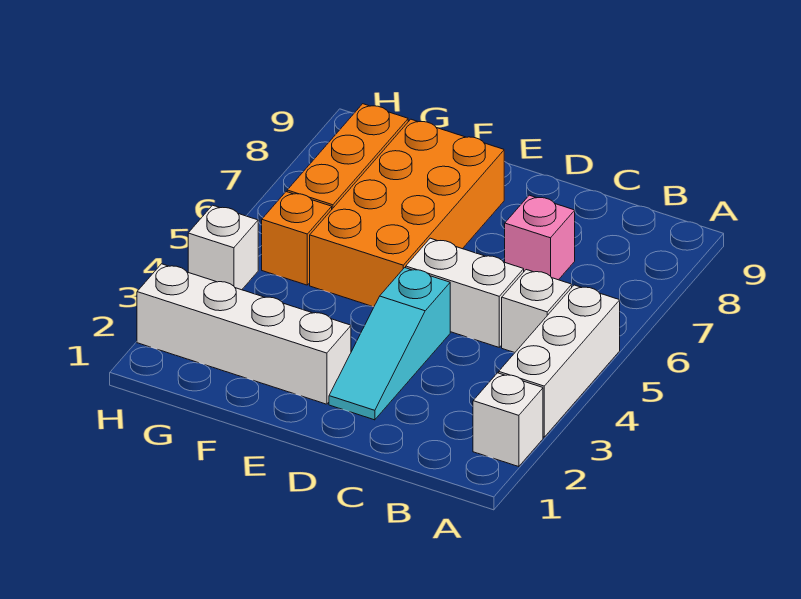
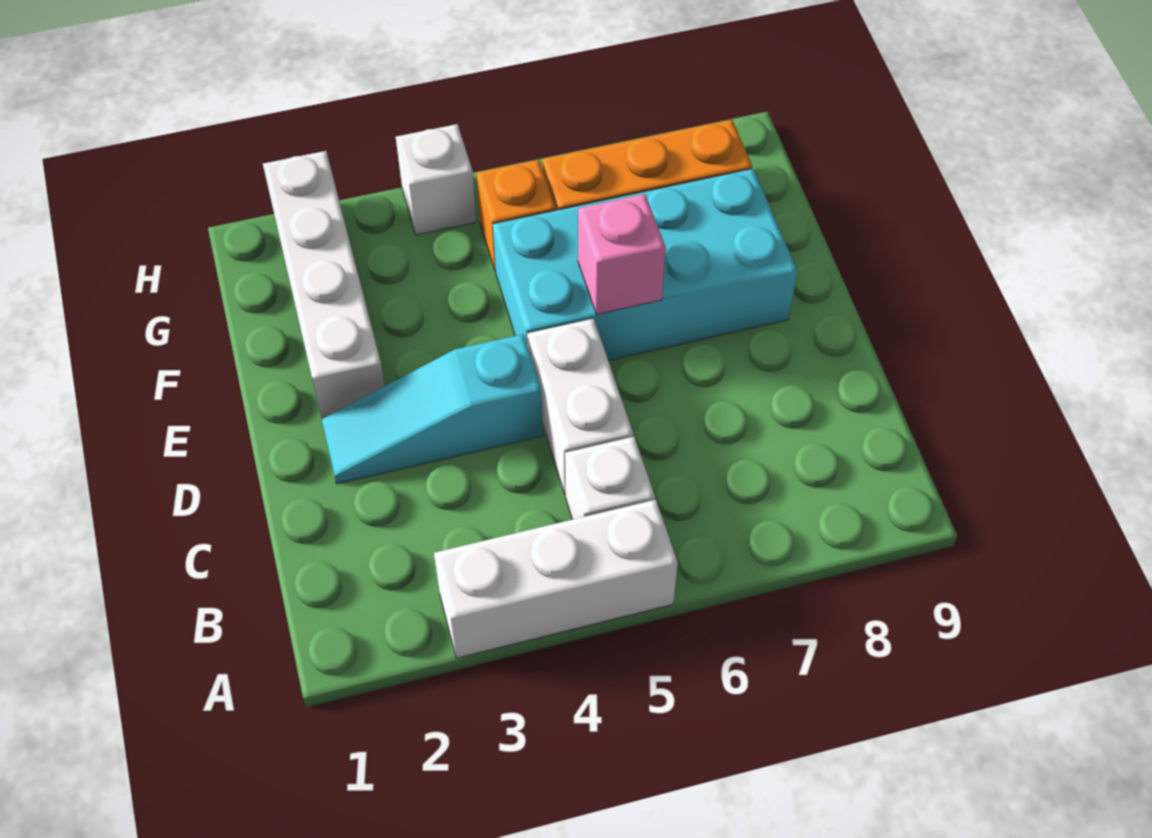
white brick A2 level 1 -> none
pink brick C7 level 1 -> pink brick E6 level 2
orange brick E5:F8 level 1 -> cyan brick E5:F8 level 1

